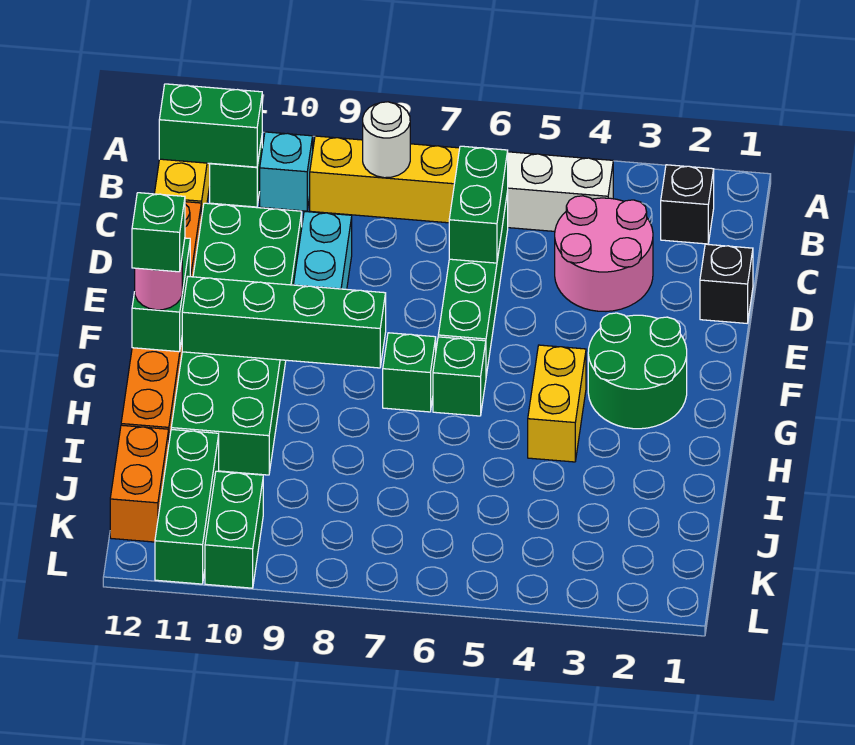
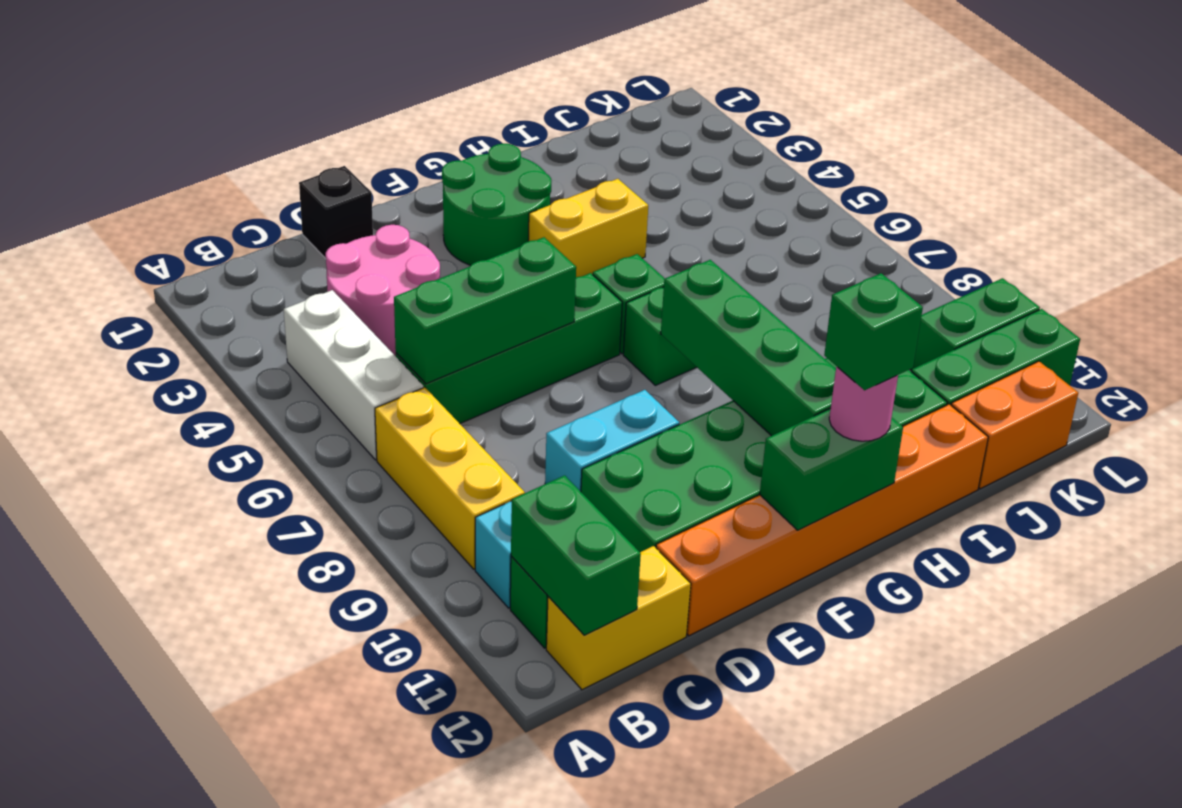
black brick B2 level 1 -> none
white round brick B8 level 2 -> none
green brick C6:D6 level 2 -> green brick C6:E6 level 2

